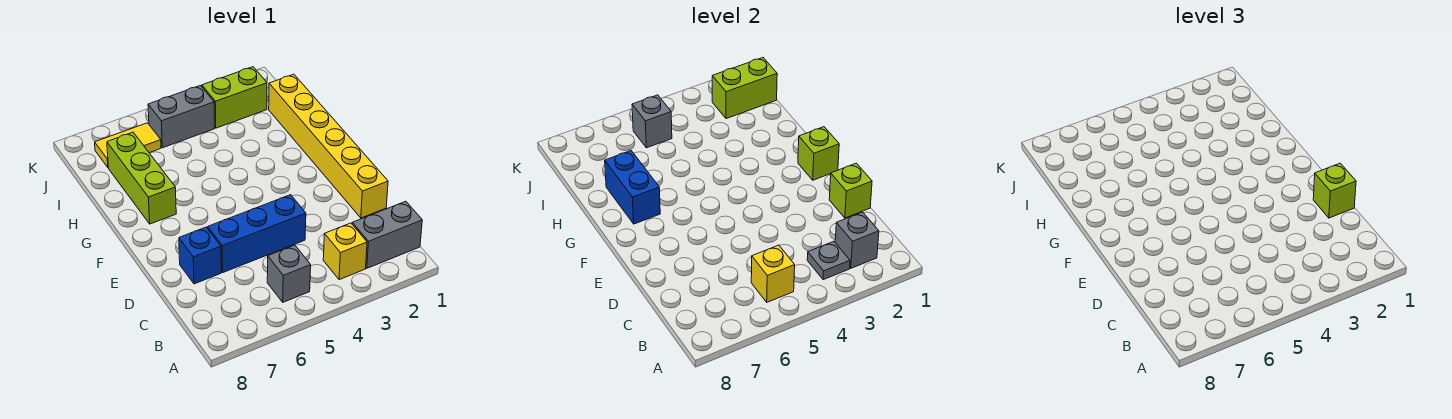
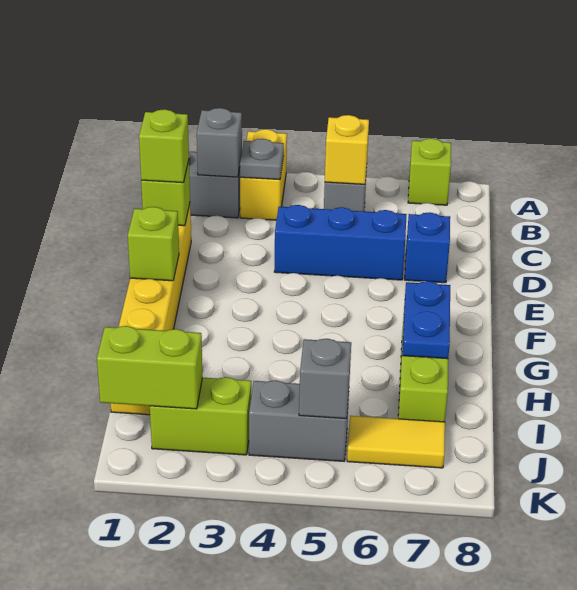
none -> lime brick A7 level 1
yellow brick B3 level 1 -> yellow brick A3:B3 level 1
blue brick G7:H7 level 2 -> blue plate G7:H7 level 2

